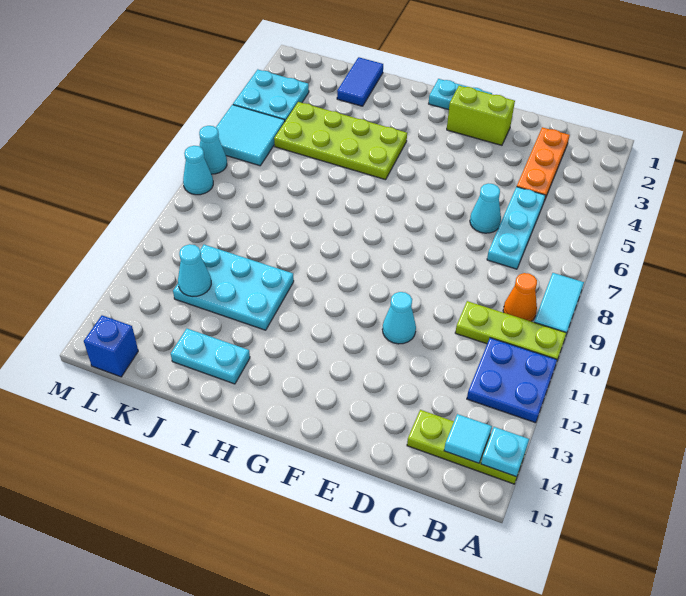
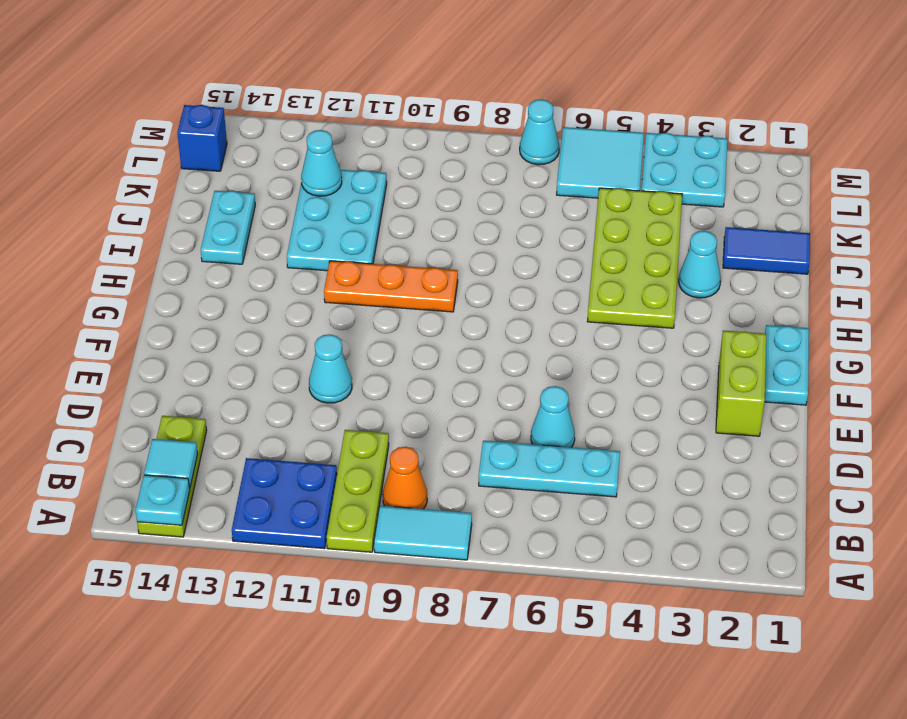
orange plate C2:C4 level 1 -> orange plate H9:H11 level 1
cyan cone M8 level 1 -> cyan cone I3 level 1

